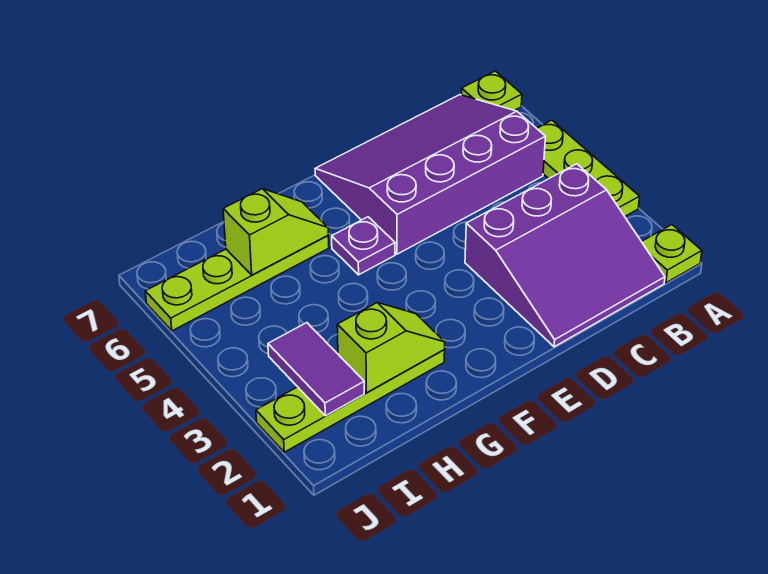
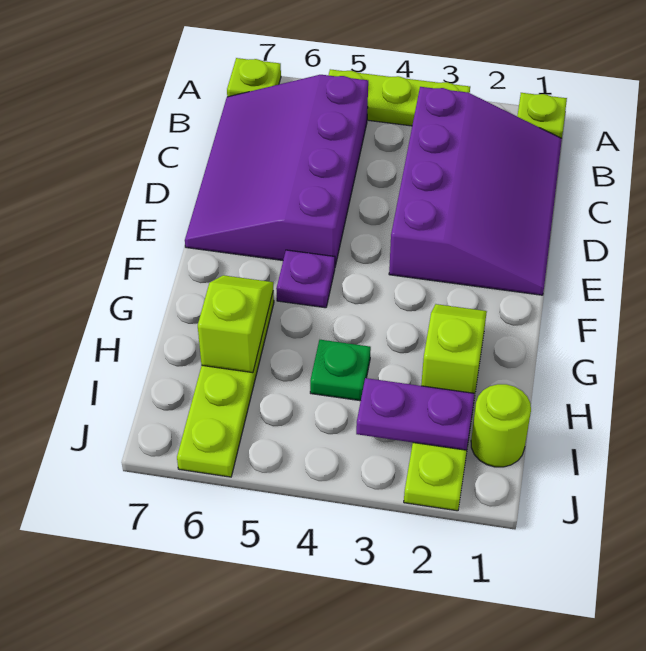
purple slope B1:D3 level 1 top 3 -> purple slope B1:E3 level 1 top 3
none -> green plate H4 level 1
none -> lime round brick I1 level 1
purple tile I2:I3 level 2 -> purple plate I2:I3 level 2

